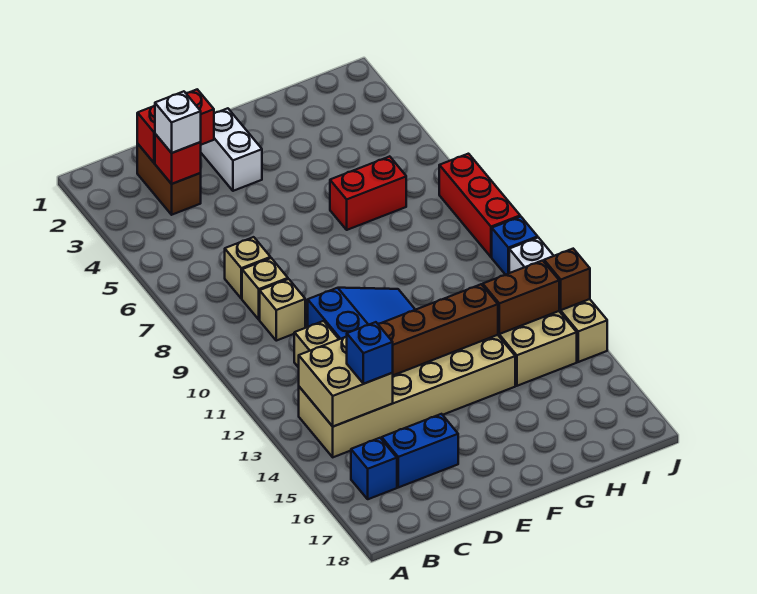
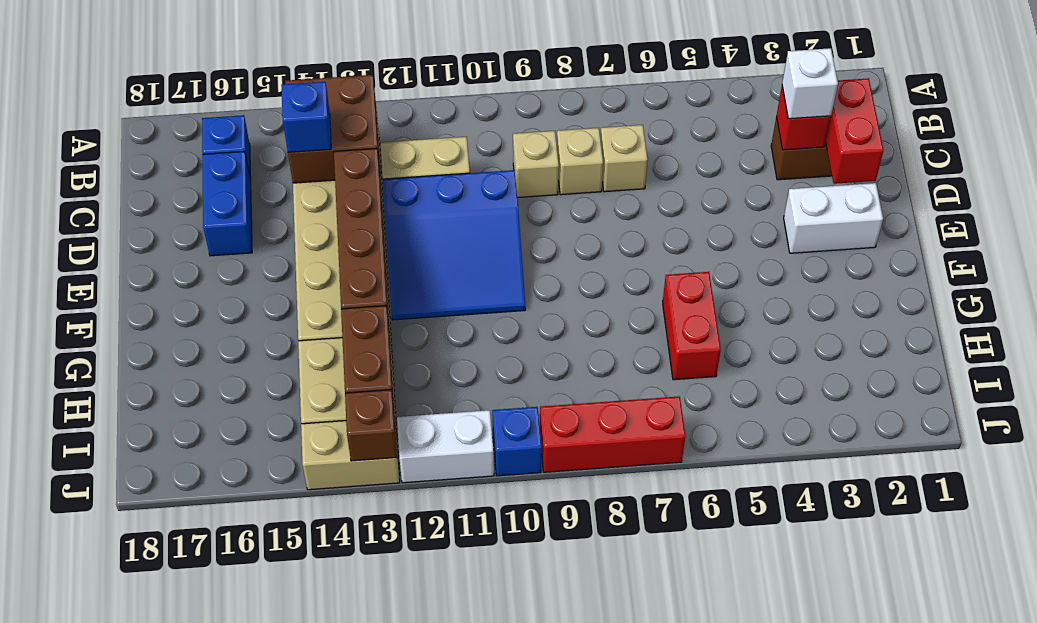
tan brick B13:C14 level 2 -> brown brick B13:C14 level 2

